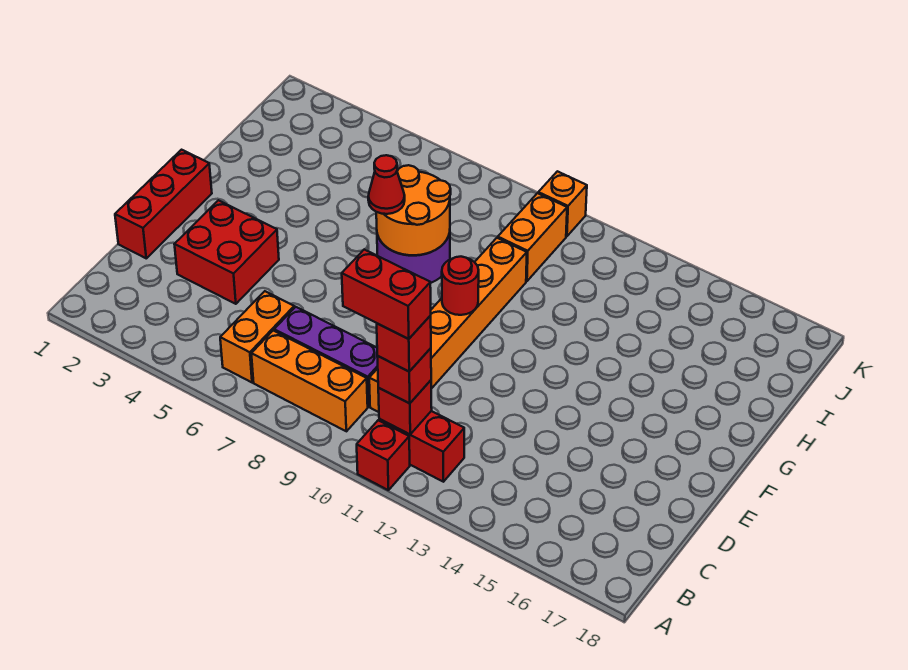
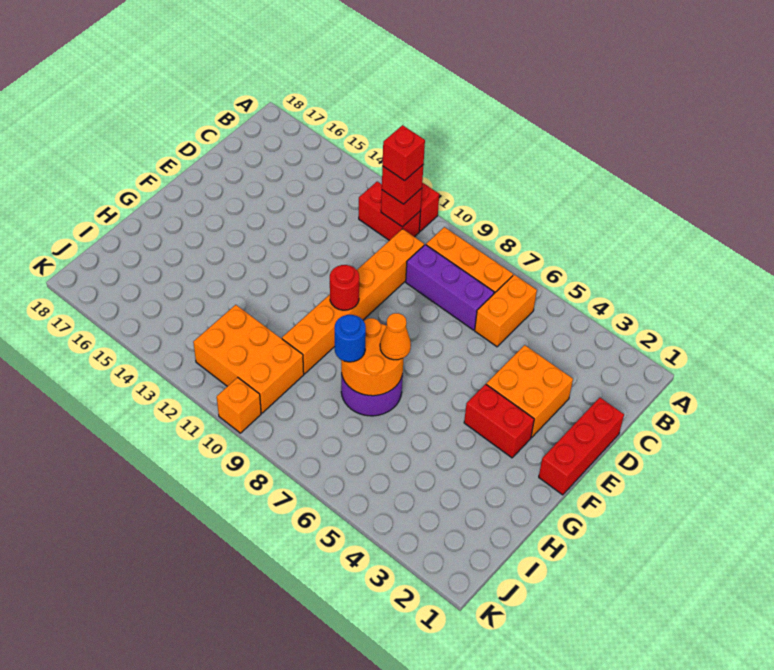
red brick B10:B11 level 5 -> red brick F3:F4 level 1
red brick D3:E4 level 1 -> orange brick D3:E4 level 1
red cone G7 level 3 -> orange cone G7 level 3
none -> blue round brick H8 level 3
orange brick I10:J10 level 1 -> orange brick I10:J12 level 1

